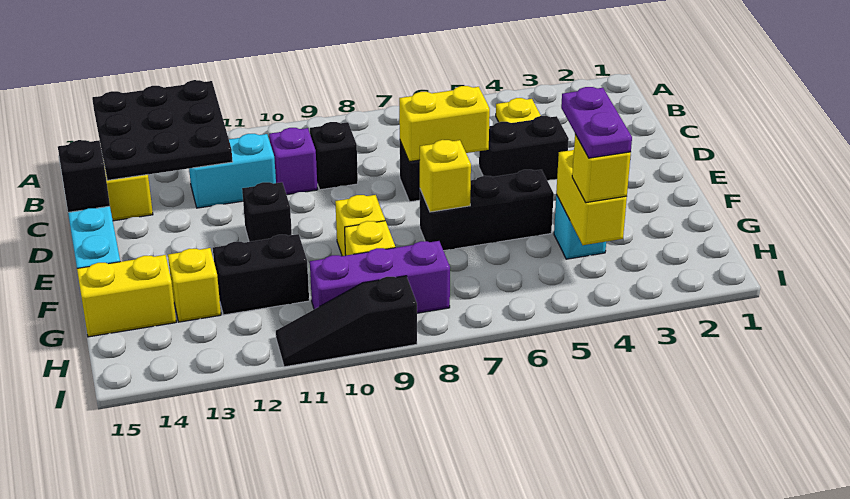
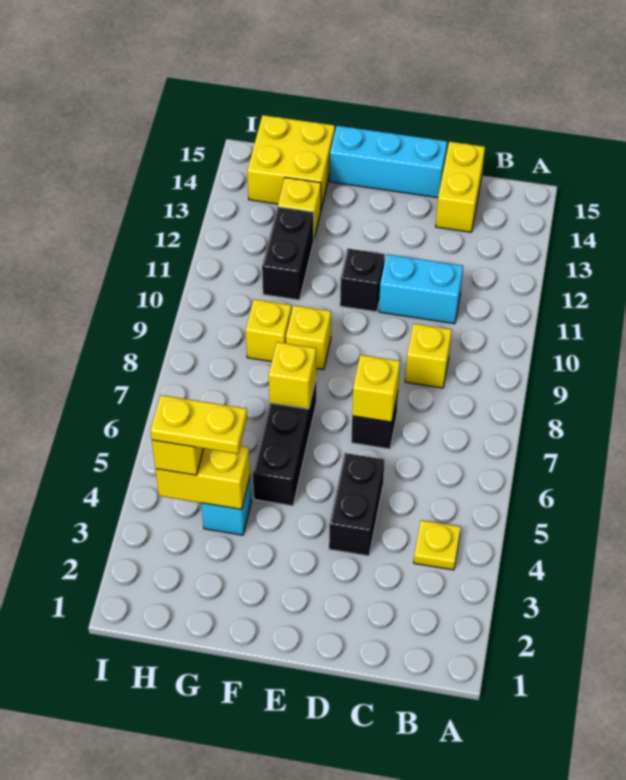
black plate A12:C14 level 2 -> none
black brick C9 level 1 -> yellow brick C9 level 1
purple brick C10 level 1 -> none
cyan brick C11:C12 level 1 -> cyan brick C11:D11 level 1
yellow brick D6:D7 level 2 -> yellow brick D7 level 2
black brick D15 level 2 -> none
purple plate G4:H4 level 4 -> yellow plate G4:H4 level 4
yellow brick G14:G15 level 1 -> yellow brick G14:H15 level 1
purple brick H8:H10 level 1 -> none
black slope I9:I11 level 1 top 9 -> none

